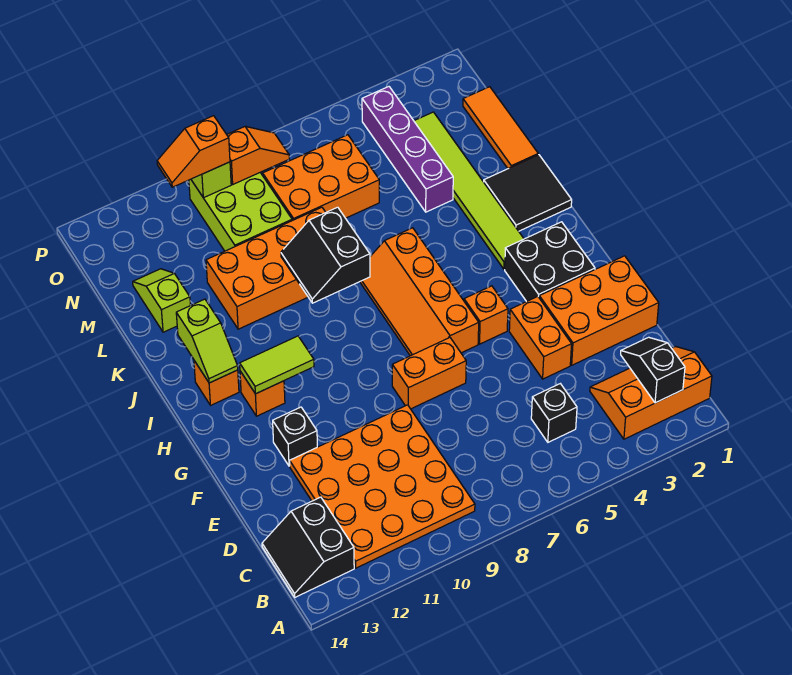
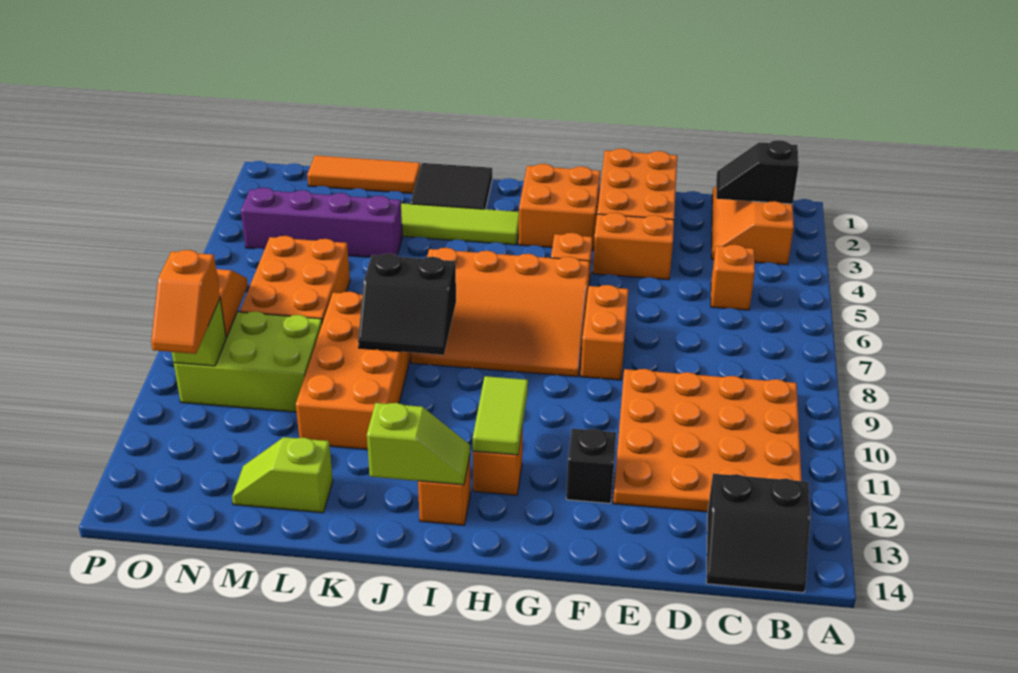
black brick C5 level 1 -> orange brick C5 level 1
black brick G2:H3 level 1 -> orange brick G2:H3 level 1
orange slope G6:J7 level 1 top 6 -> orange slope G6:J8 level 1 top 6

